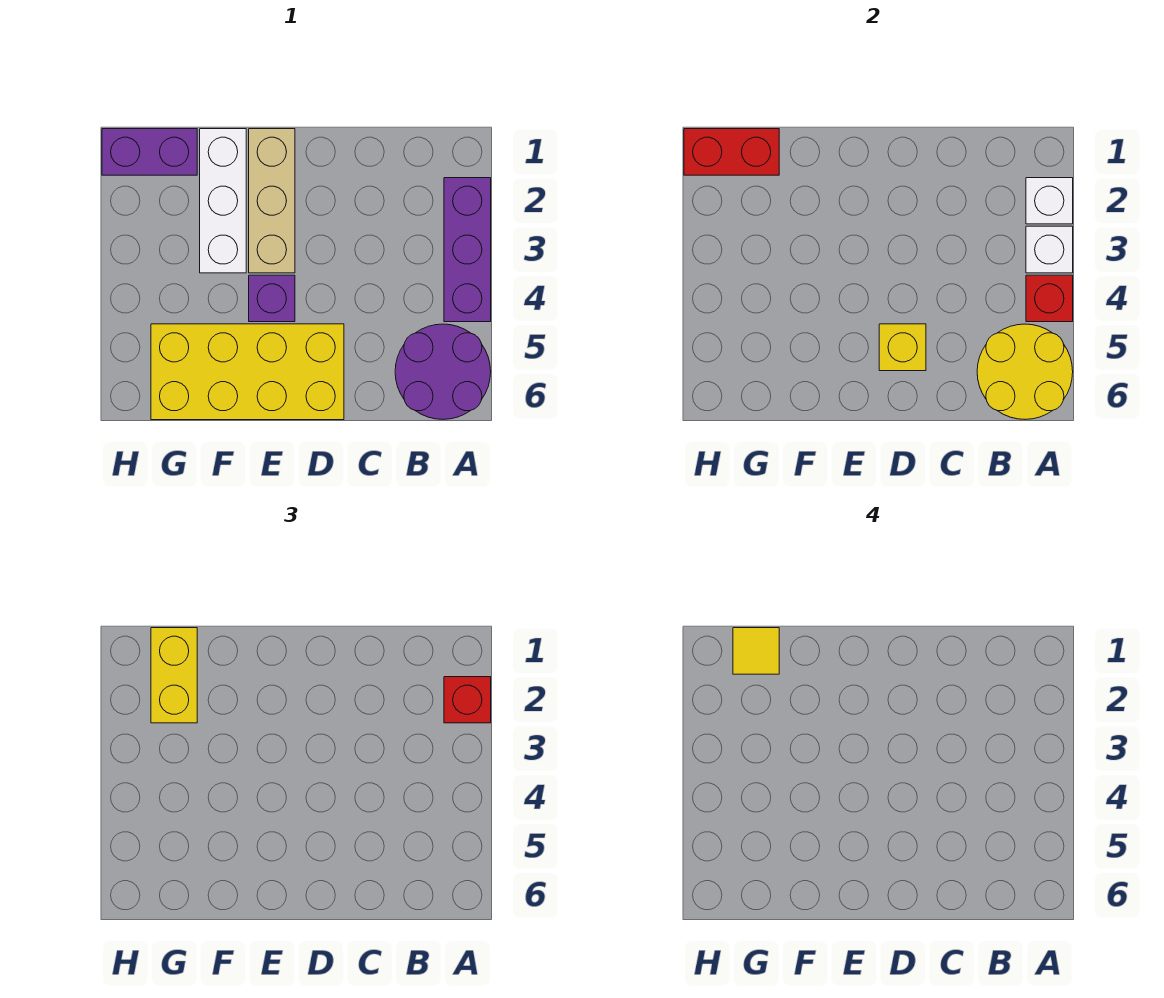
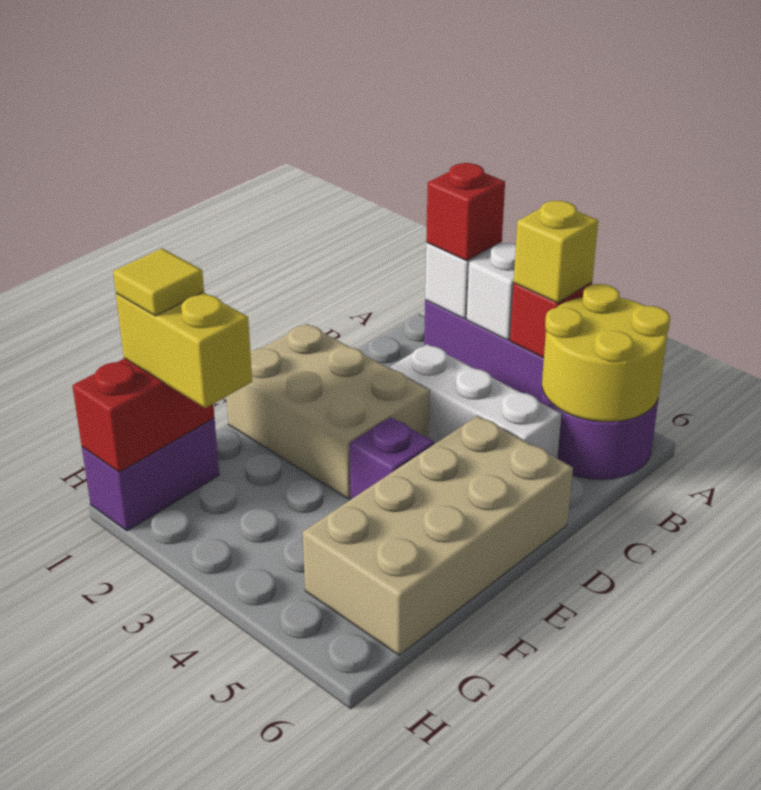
yellow brick D5:G6 level 1 -> tan brick D5:G6 level 1
yellow brick D5 level 2 -> yellow brick A4 level 3
tan brick E1:E3 level 1 -> tan brick D1:E3 level 1
white brick F1:F3 level 1 -> white brick C3:C5 level 1

